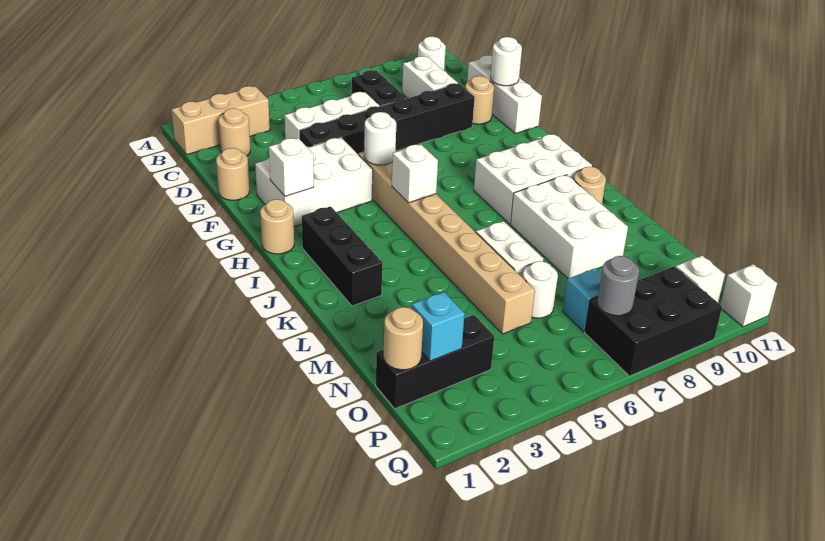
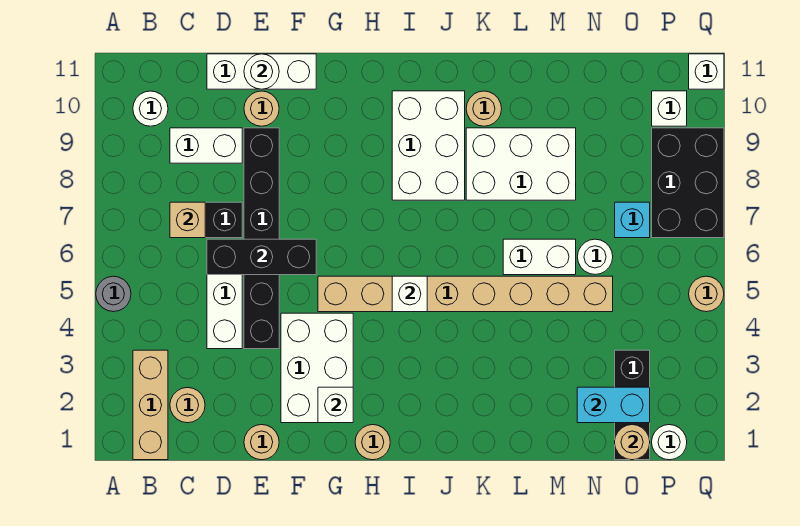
none -> tan brick C7 level 2
white round brick G5 level 2 -> white round brick P1 level 1
black brick I2:K2 level 1 -> black brick D6:F6 level 2
cyan brick O2 level 2 -> cyan brick N2:O2 level 2
grey round brick P7 level 2 -> grey round brick A5 level 1
none -> tan round brick Q5 level 1

